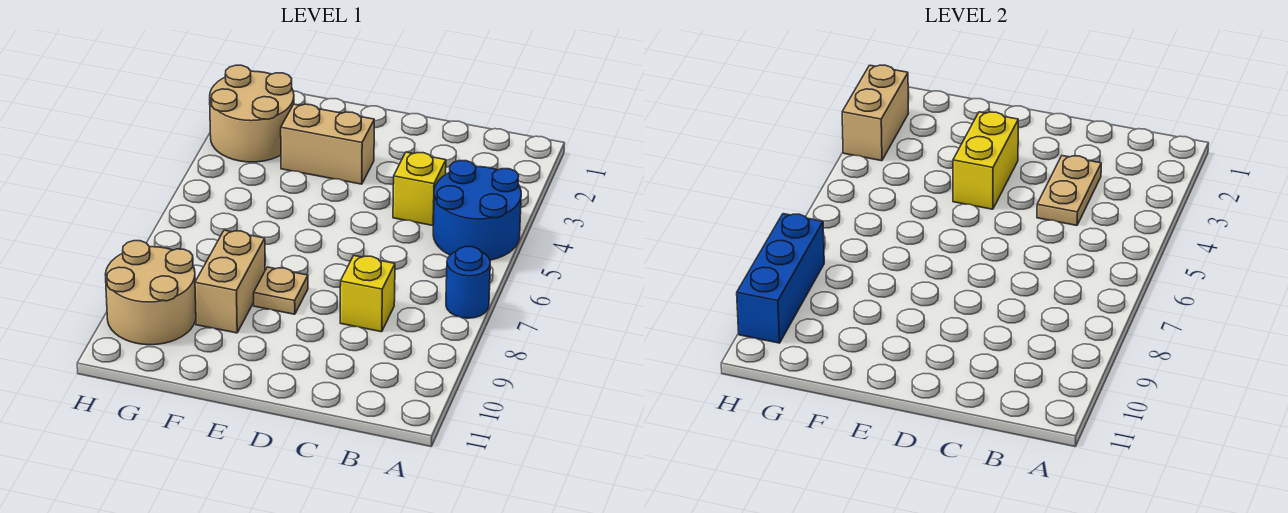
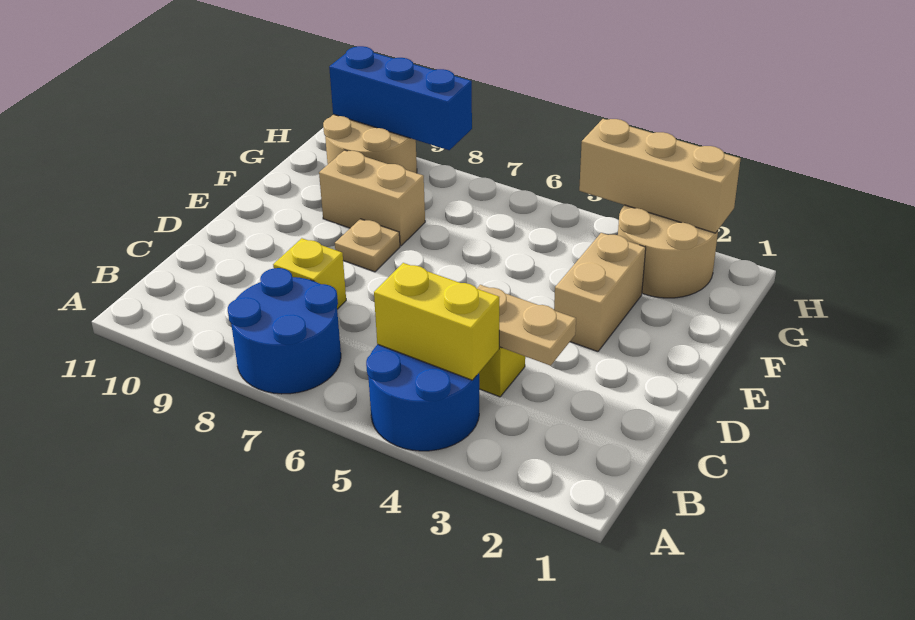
blue round brick A7 level 1 -> blue round brick A7:B8 level 1
yellow brick E3:E4 level 2 -> yellow brick B4:B5 level 2
tan brick H2:H3 level 2 -> tan brick H2:H4 level 2

